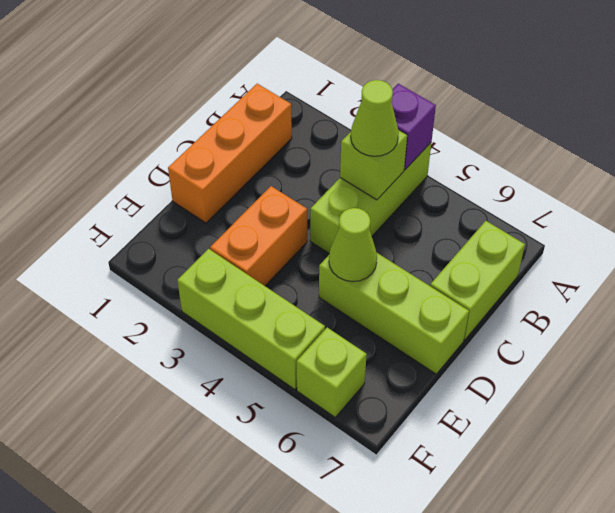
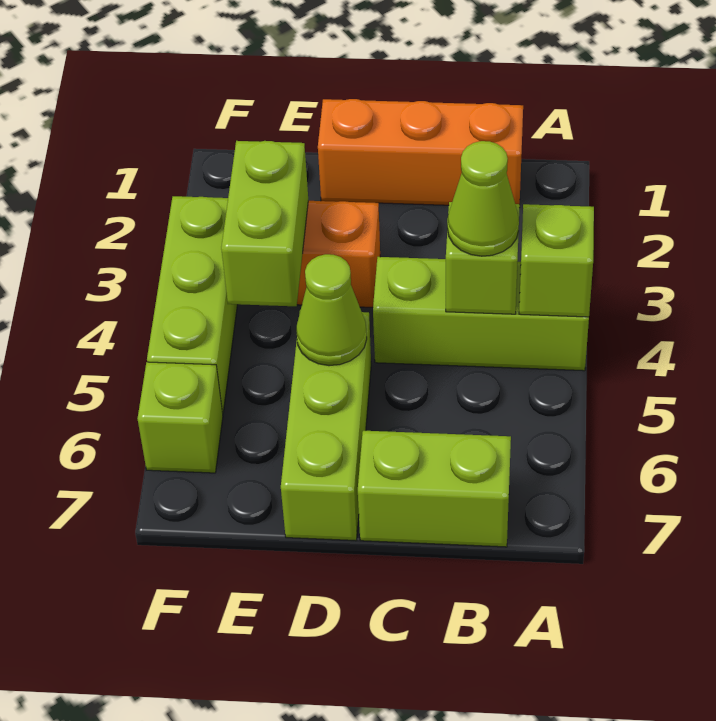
purple brick A4 level 2 -> lime brick A4 level 2
none -> lime brick E3:E4 level 2

